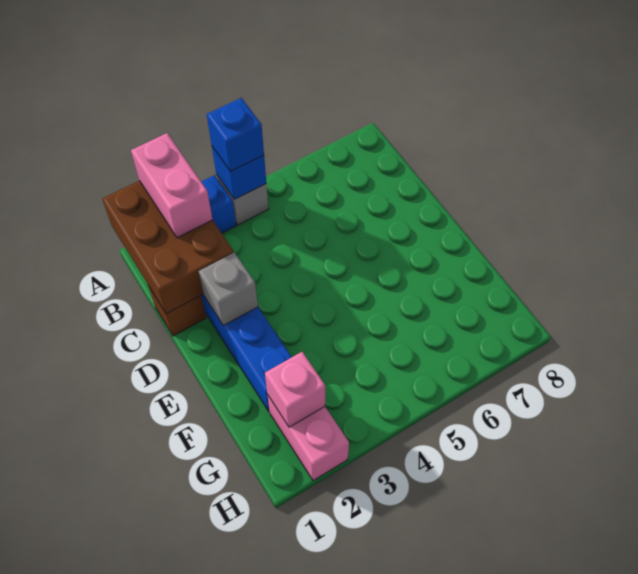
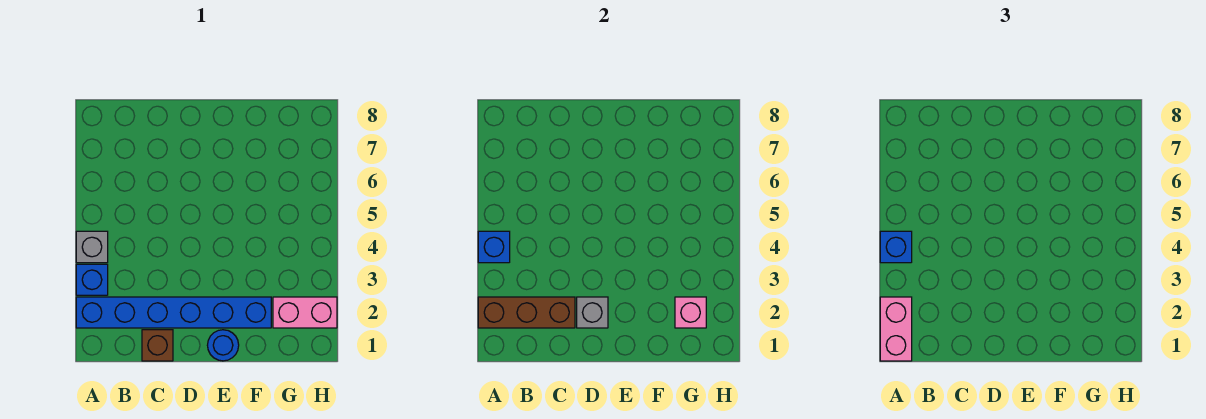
brown brick A1:C2 level 2 -> brown brick A2:C2 level 2
pink brick A2:B2 level 3 -> pink brick A1:A2 level 3
none -> blue round brick E1 level 1

